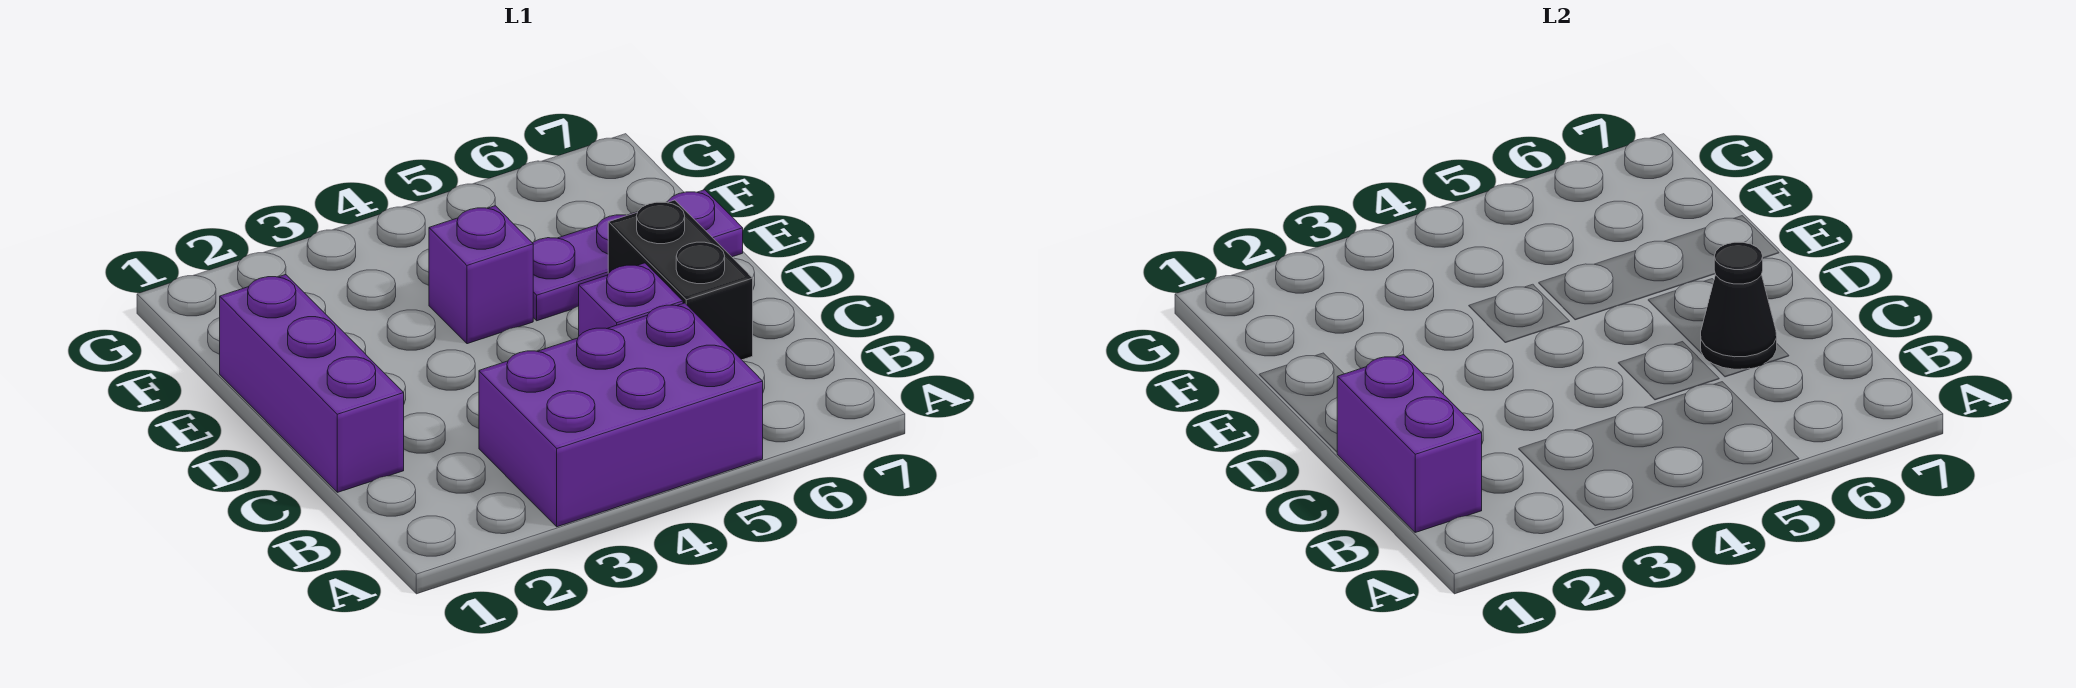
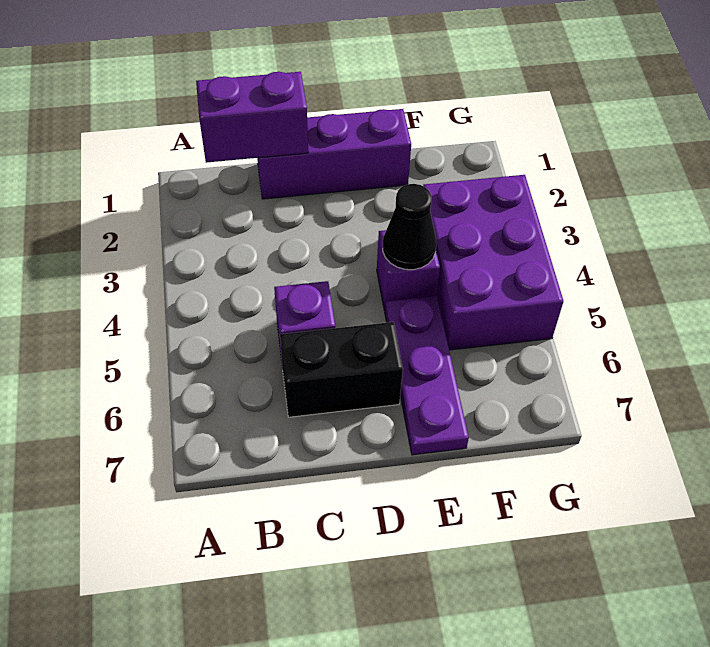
purple brick A3:B5 level 1 -> purple brick F3:G5 level 1
black cone C6 level 2 -> black cone E4 level 2

